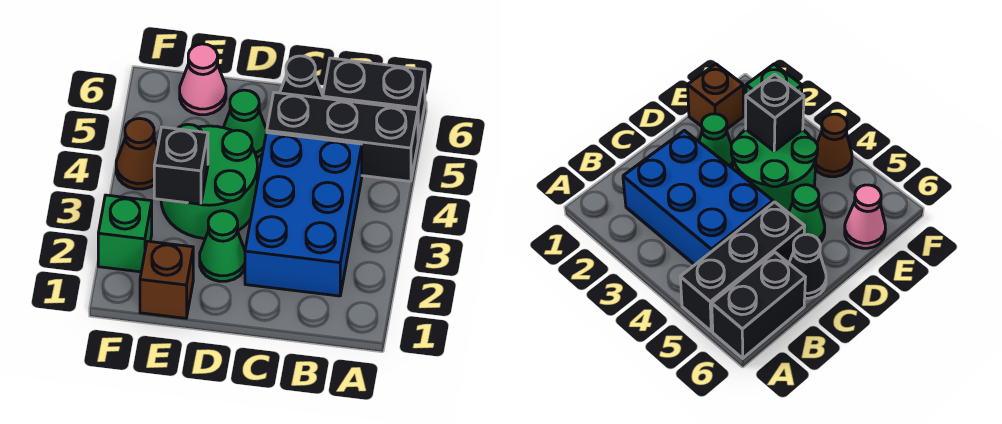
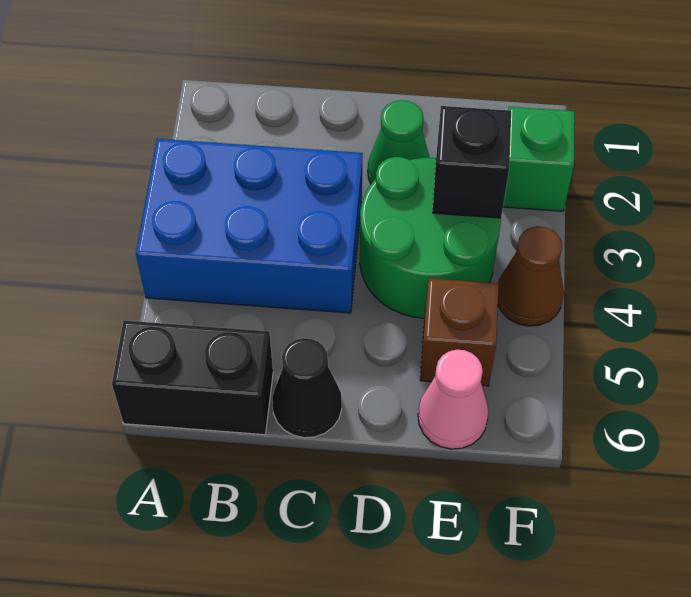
black brick A5:C5 level 1 -> none
blue brick B2:C4 level 1 -> blue brick A3:C4 level 1
green cone D5 level 1 -> none
brown brick E1 level 1 -> brown brick E5 level 1

